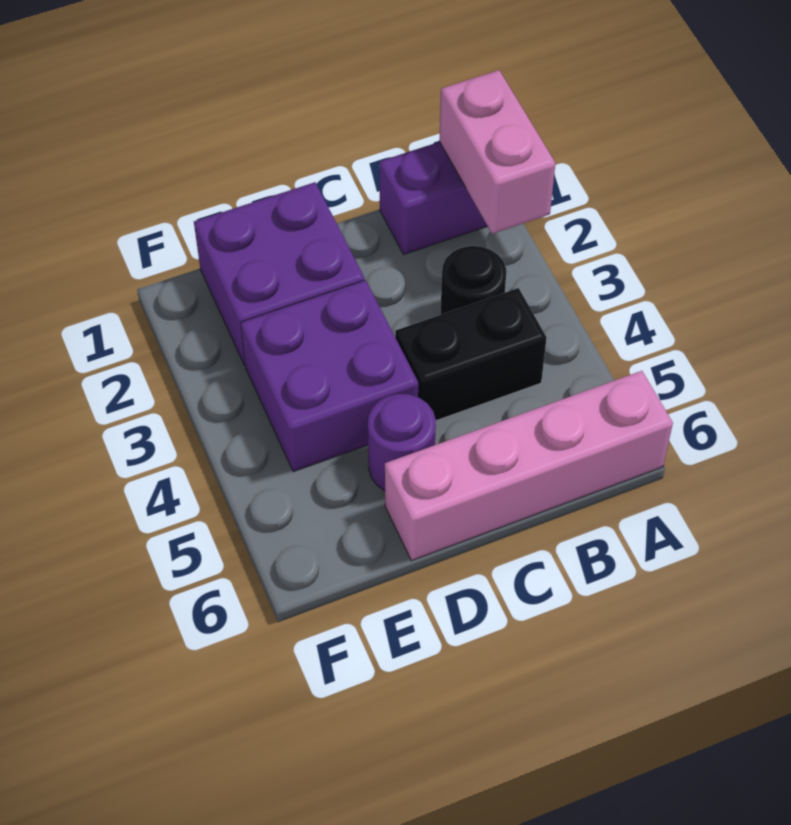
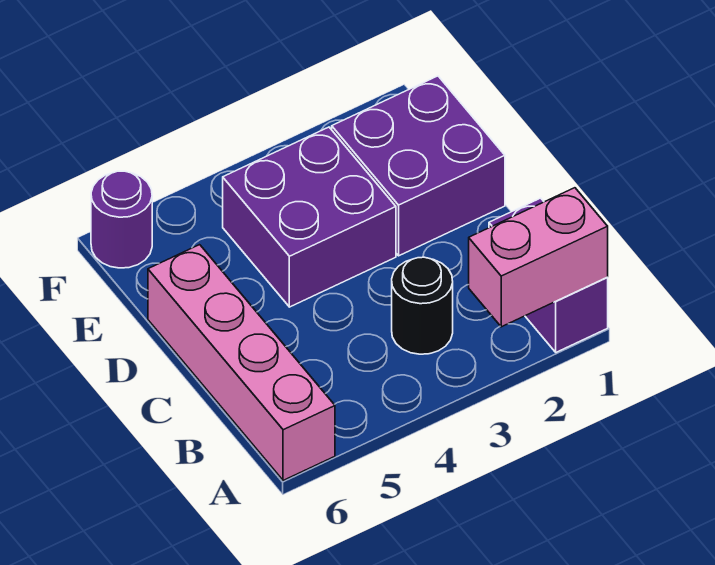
black brick B4:C4 level 1 -> none
purple round brick D5 level 1 -> purple round brick F6 level 1

